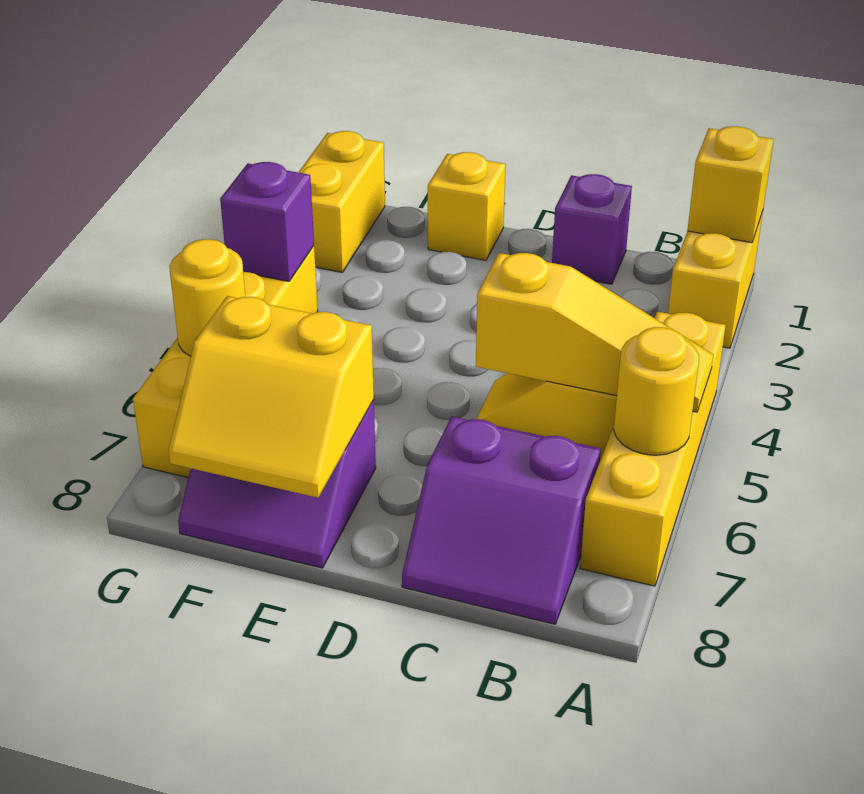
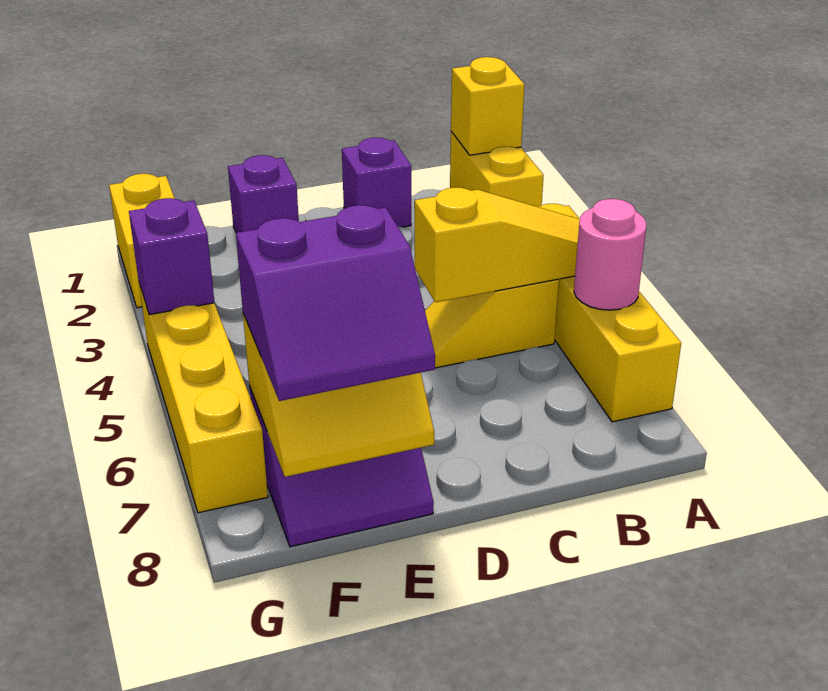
yellow round brick A6 level 2 -> pink round brick A6 level 2
purple slope B7:C8 level 1 top 7 -> purple slope E7:F8 level 3 top 7
yellow brick E1 level 1 -> purple brick E1 level 1
yellow round brick G6 level 2 -> none

